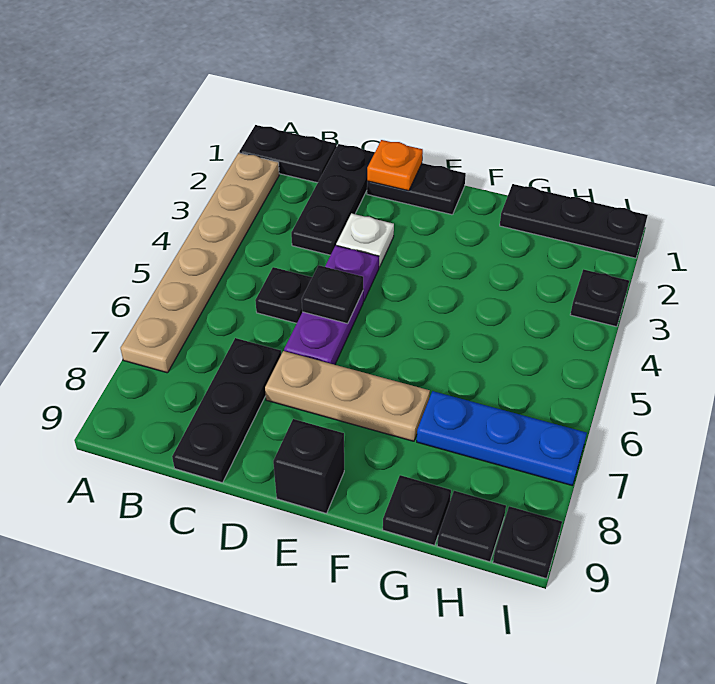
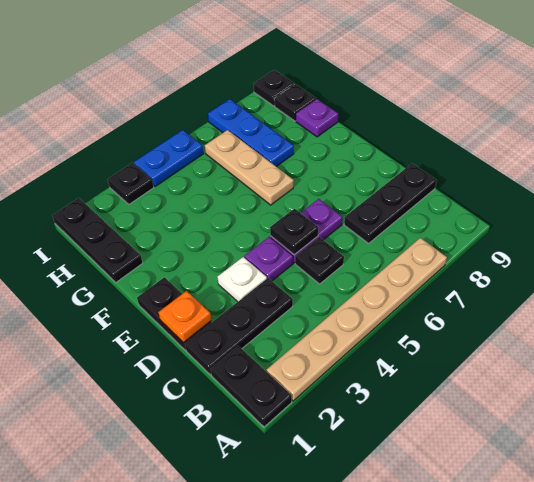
tan plate D7:F7 level 1 -> tan plate F6:H6 level 1
black brick E9 level 1 -> none
black plate G9 level 1 -> purple plate G9 level 1
none -> blue plate I4:I5 level 1

